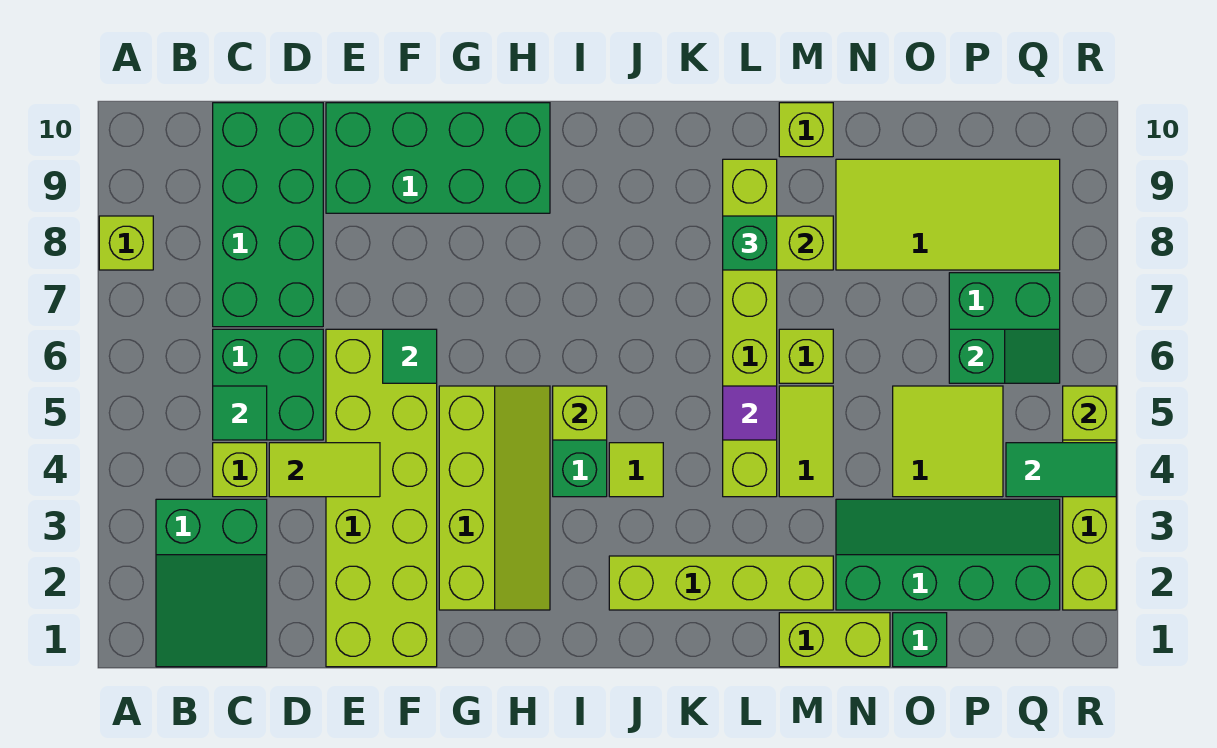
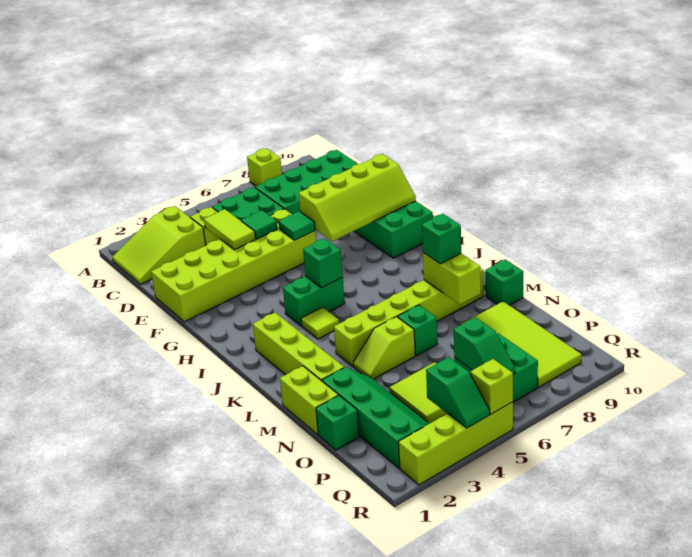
green slope B1:C3 level 1 top 3 -> lime slope B1:C3 level 1 top 3
green tile C5 level 2 -> green tile E5 level 2
lime slope G2:H5 level 1 top G -> lime slope F7:G10 level 2 top F
lime brick I5 level 2 -> green brick I5 level 2
purple tile L5 level 2 -> none
lime tile M4:M5 level 1 -> lime slope M4:M5 level 1 top 5
lime brick M6 level 1 -> green brick M6 level 1
lime brick M10 level 1 -> green brick M10 level 1
green tile Q4:R4 level 2 -> green slope Q4:R4 level 2 top Q

